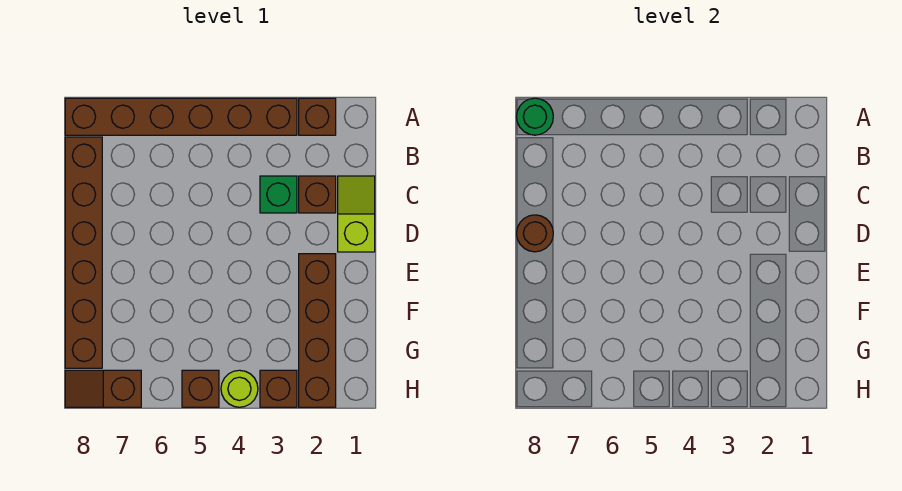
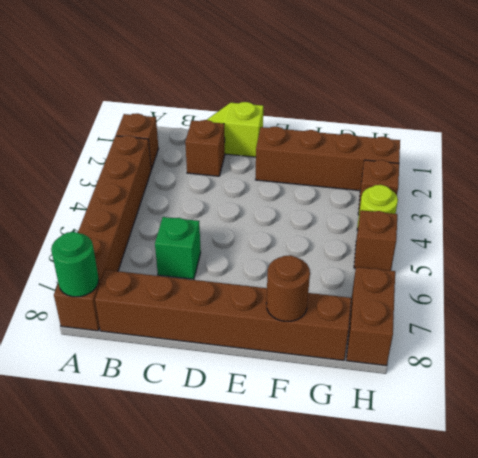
green brick C3 level 1 -> green brick C6 level 1
brown round brick D8 level 2 -> brown round brick F8 level 2
brown slope H7:H8 level 1 top 7 -> brown brick H7:H8 level 1

